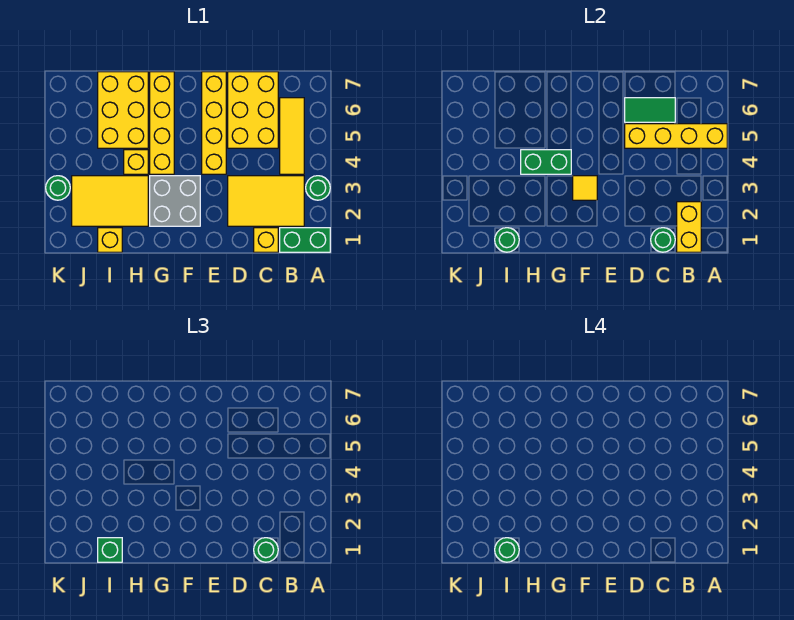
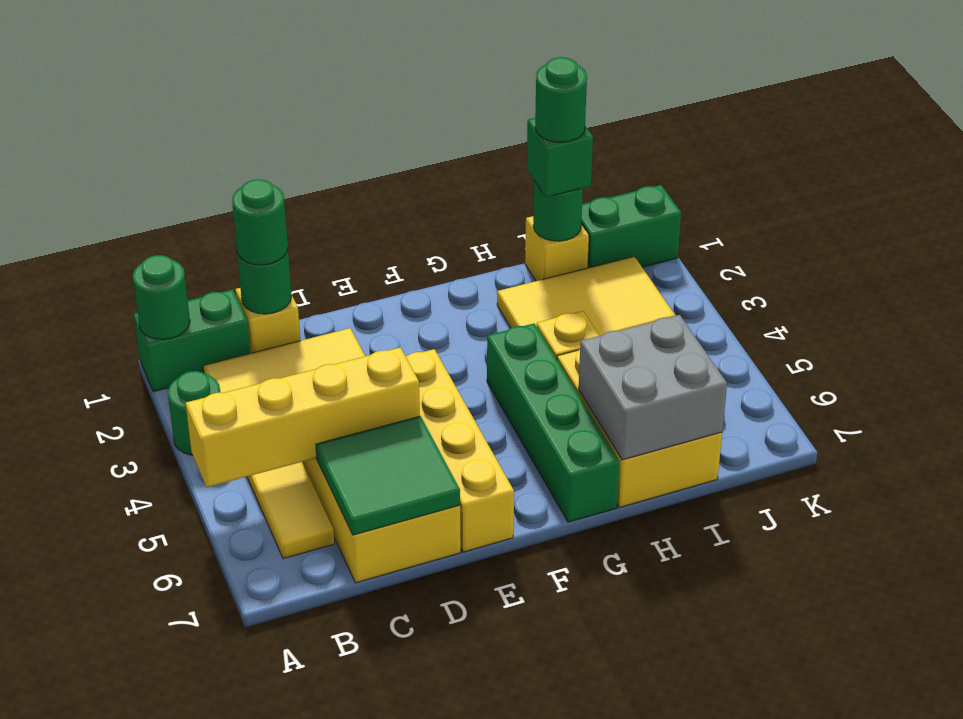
yellow brick B1:B2 level 2 -> none
green tile C6:D6 level 2 -> green tile C6:D7 level 2
grey brick F2:G3 level 1 -> grey brick H6:I7 level 2
yellow tile F3 level 2 -> none
yellow brick G4:G7 level 1 -> green brick G4:G7 level 1
green brick G4:H4 level 2 -> green brick J1:K1 level 1
green round brick K3 level 1 -> green round brick A1 level 2

